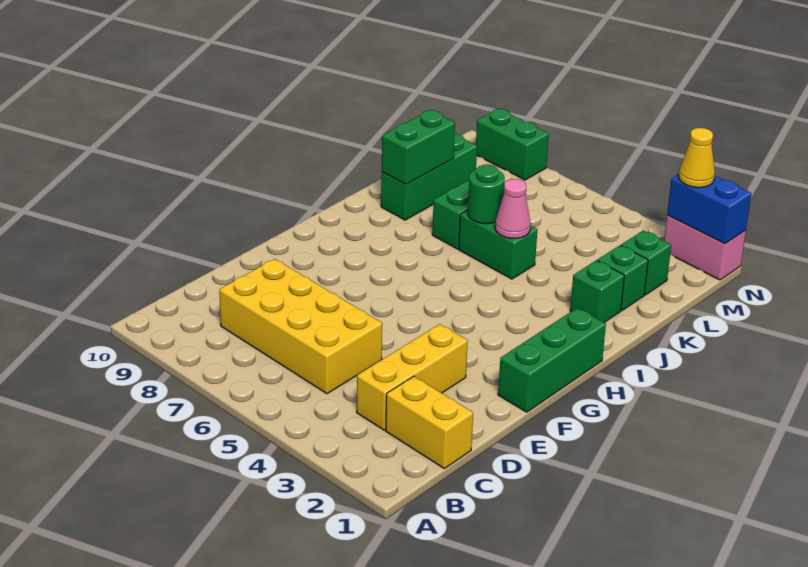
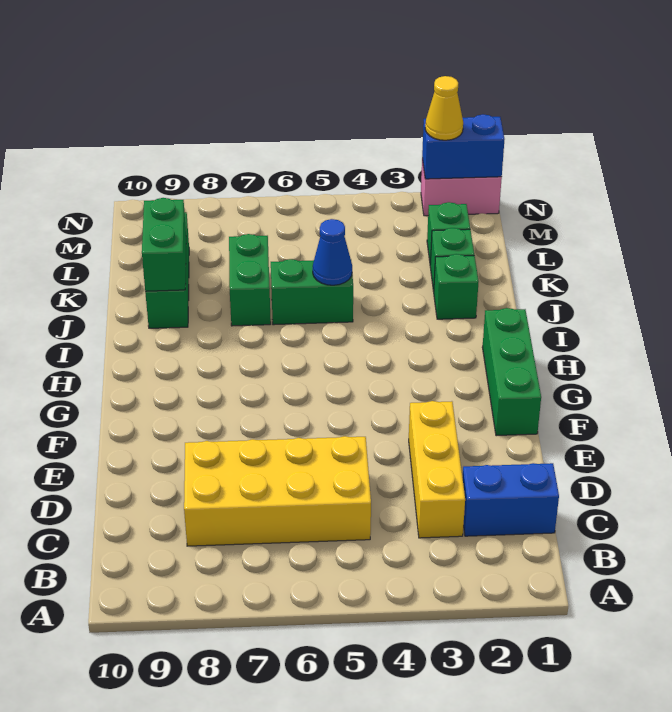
yellow brick C1:C2 level 1 -> blue brick C1:C2 level 1
pink cone J5 level 2 -> blue cone J5 level 2
green round brick J6 level 2 -> none
green brick N8:N9 level 1 -> none

